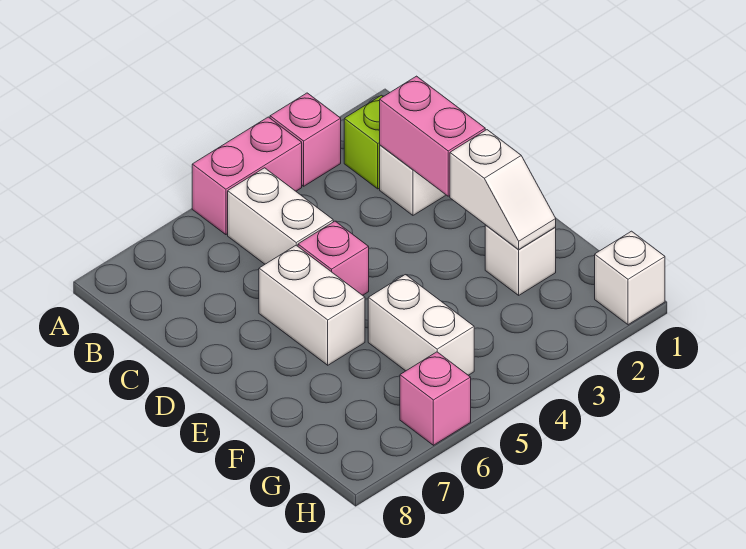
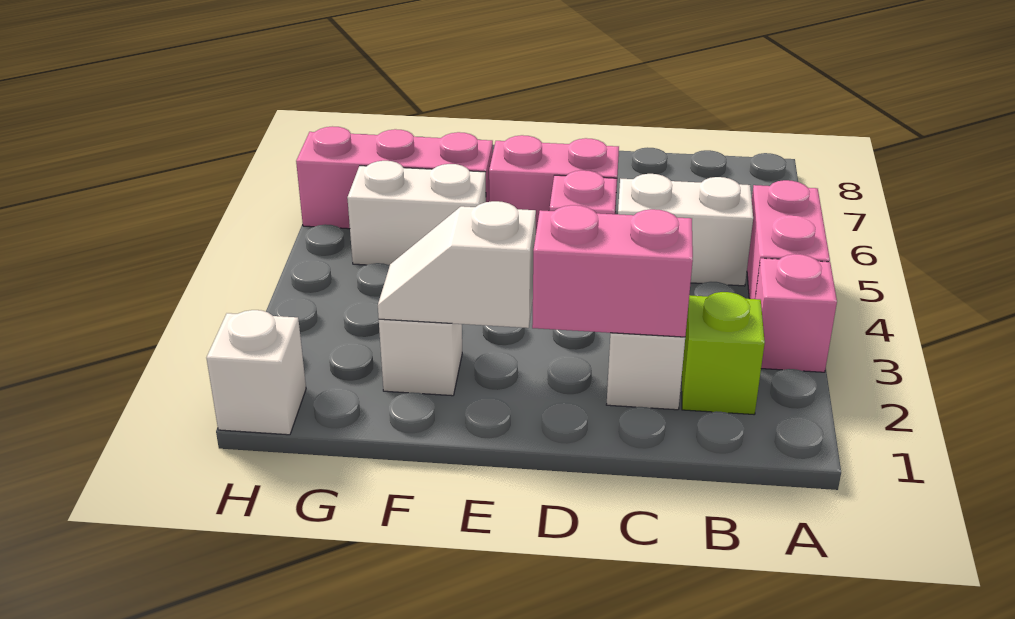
white brick D6:E6 level 1 -> pink brick D6:E6 level 1
pink brick H6 level 1 -> pink brick F6:H6 level 1

